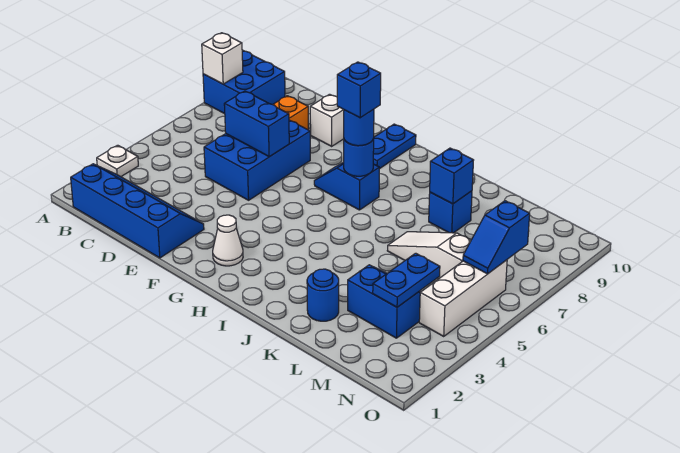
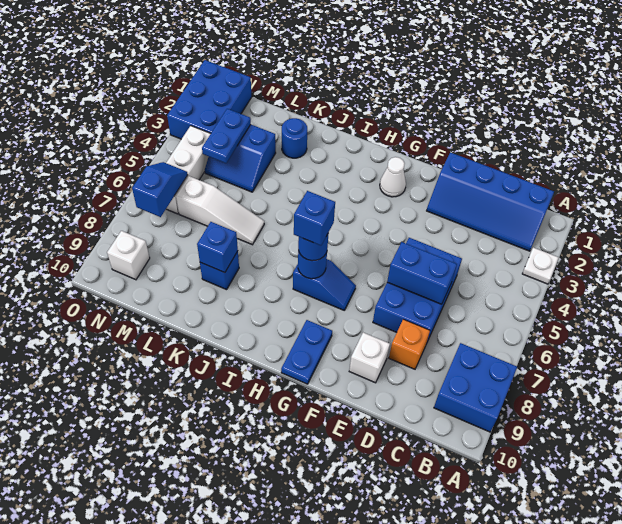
white brick A8 level 2 -> white brick N9 level 1
none -> blue brick N1:O3 level 1

